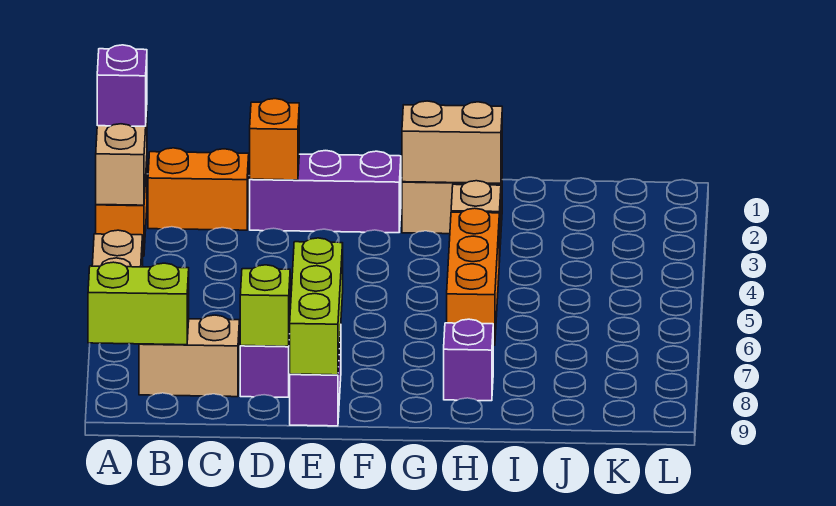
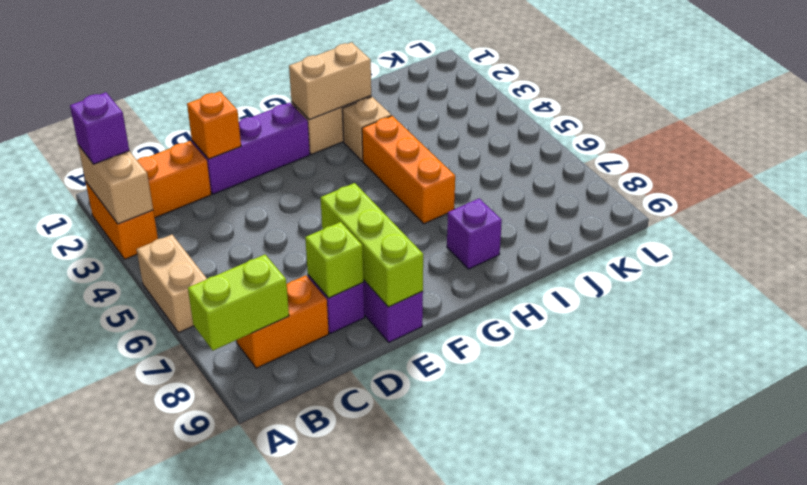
tan brick B8:C8 level 1 -> orange brick B8:C8 level 1

